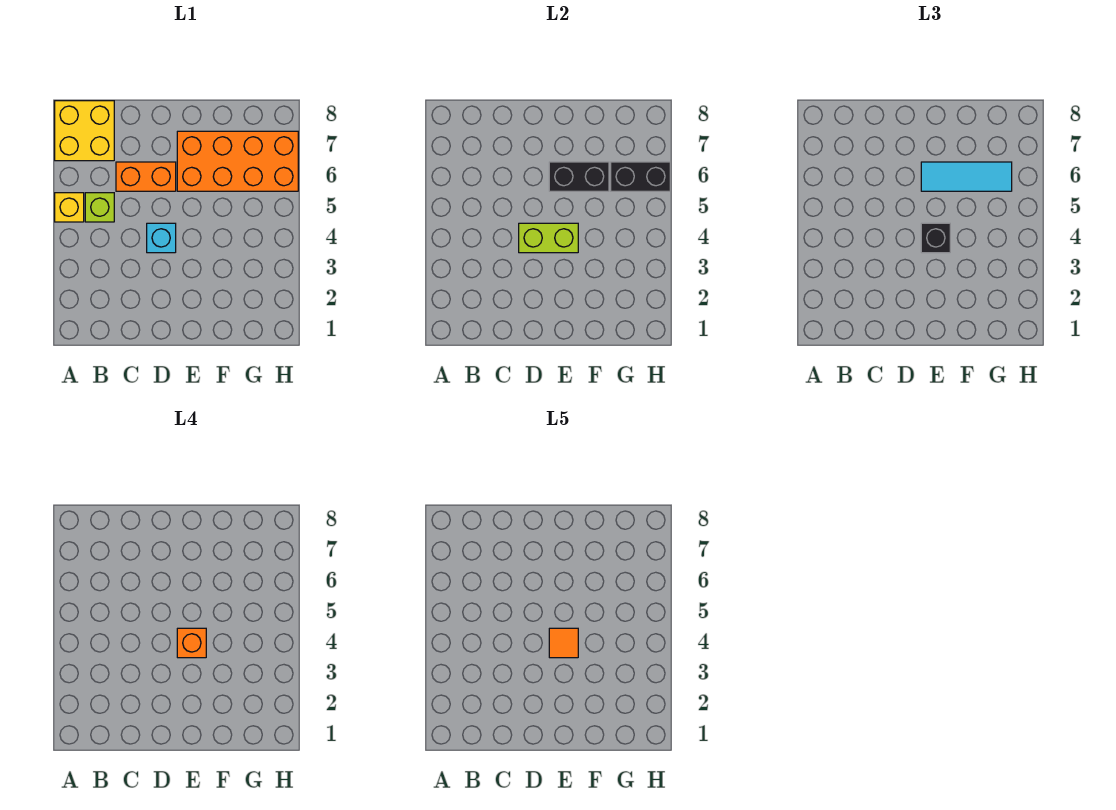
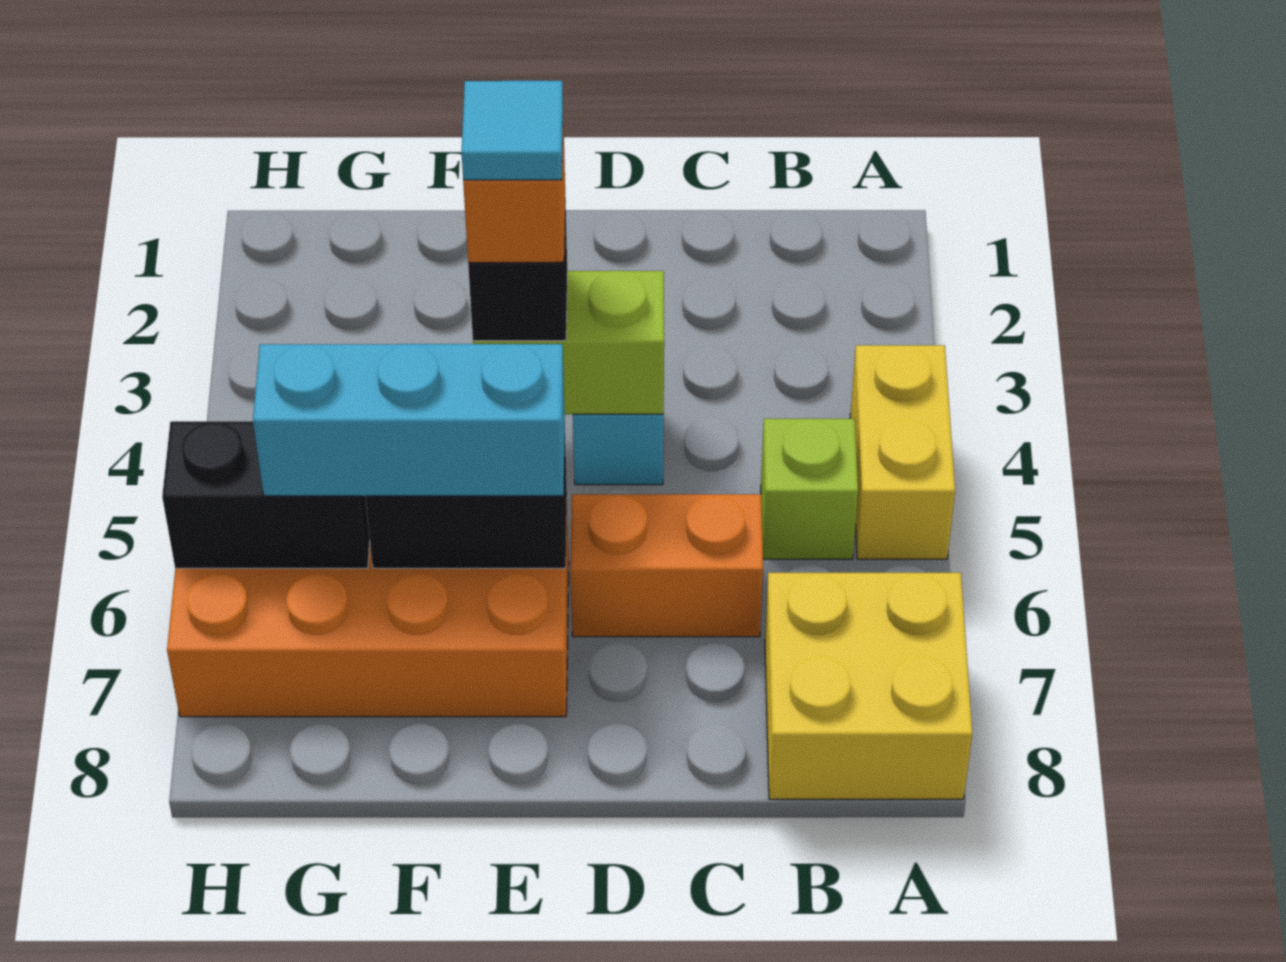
yellow brick A5 level 1 -> yellow brick A4:A5 level 1
orange tile E4 level 5 -> cyan tile E4 level 5
cyan tile E6:G6 level 3 -> cyan brick E6:G6 level 3

